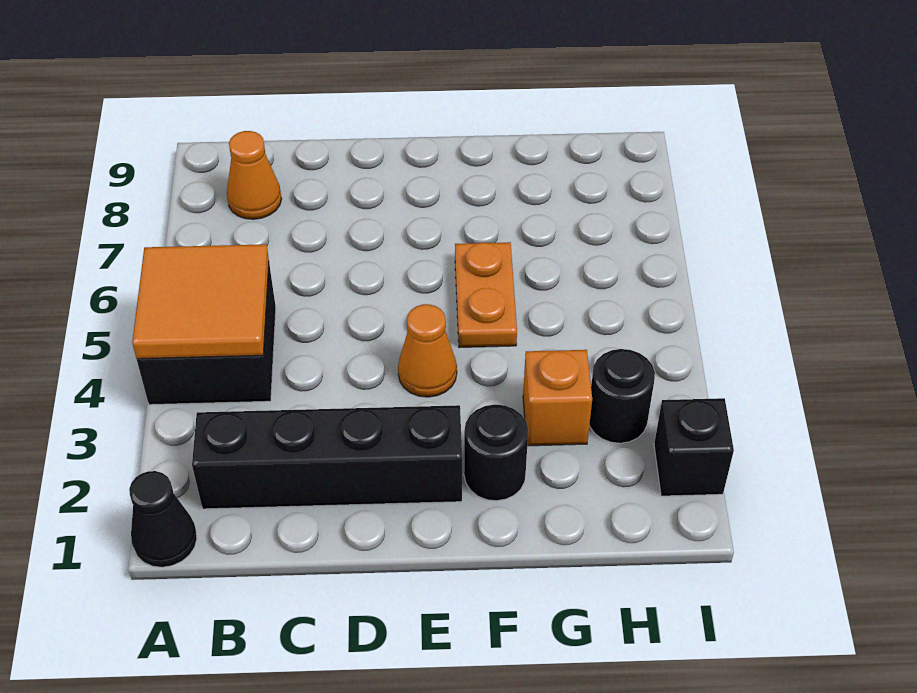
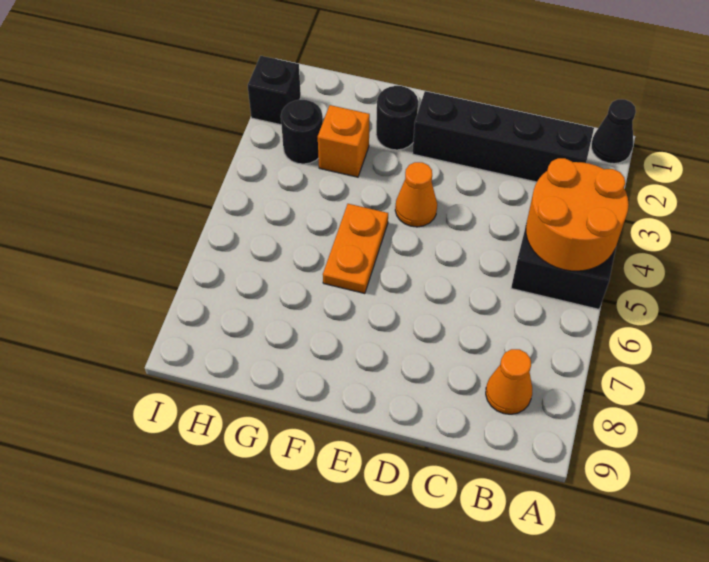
orange tile A4:B5 level 2 -> orange round brick A4:B5 level 2

